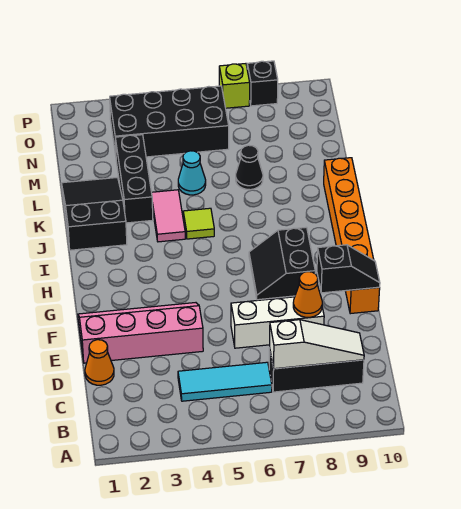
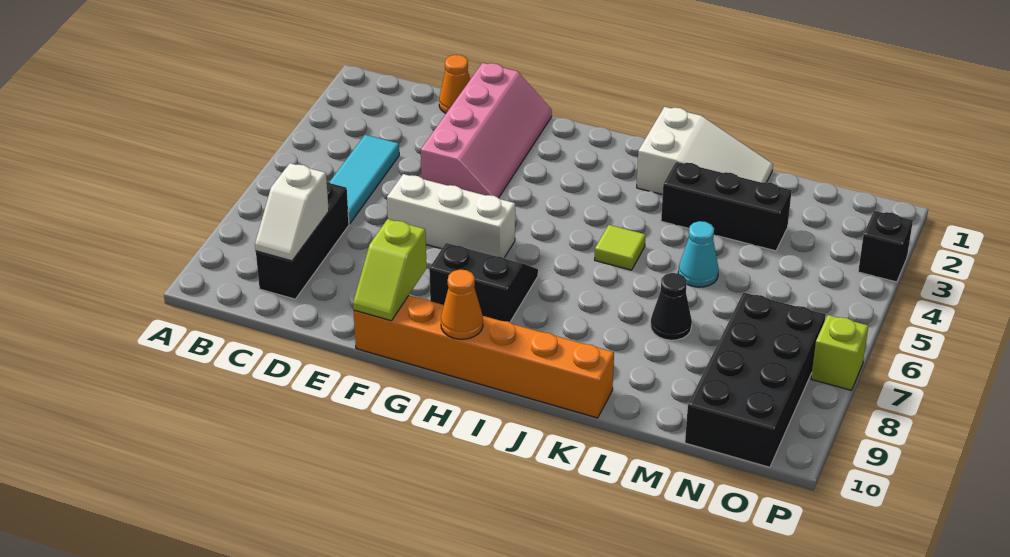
white slope C7:C9 level 2 top 7 -> white slope C8:C9 level 2 top 8
white brick E6:E8 level 1 -> white brick E6:G6 level 1
orange cone E8 level 2 -> orange cone H10 level 2
black slope F9:F10 level 2 top 9 -> lime slope F9:F10 level 2 top 9
black slope J1:L2 level 1 top J -> white slope J1:L2 level 1 top J
pink tile J4:K4 level 1 -> none
black brick N3:O6 level 1 -> black brick N7:O10 level 1
black brick P8 level 1 -> black brick P3 level 1

